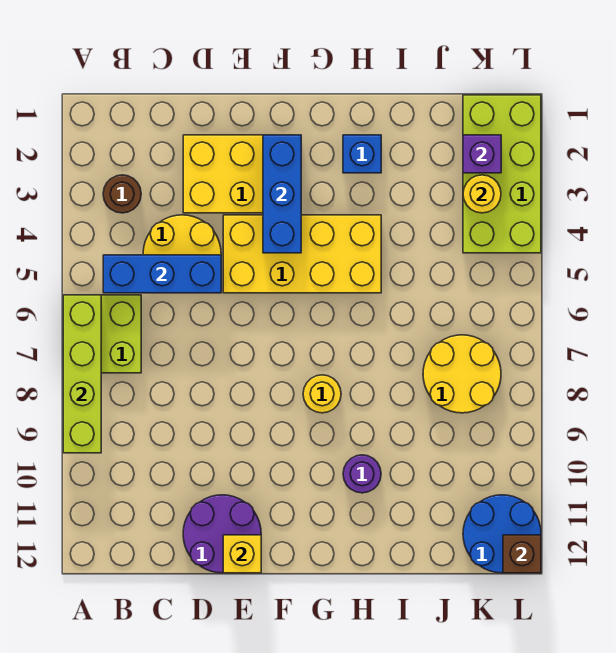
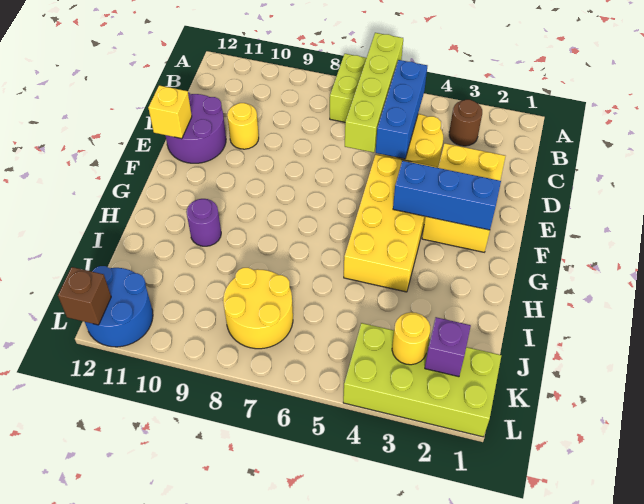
lime brick A6:A9 level 2 -> lime brick A6:D6 level 2
yellow round brick G8 level 1 -> yellow round brick D10 level 1
blue brick H2 level 1 -> none

